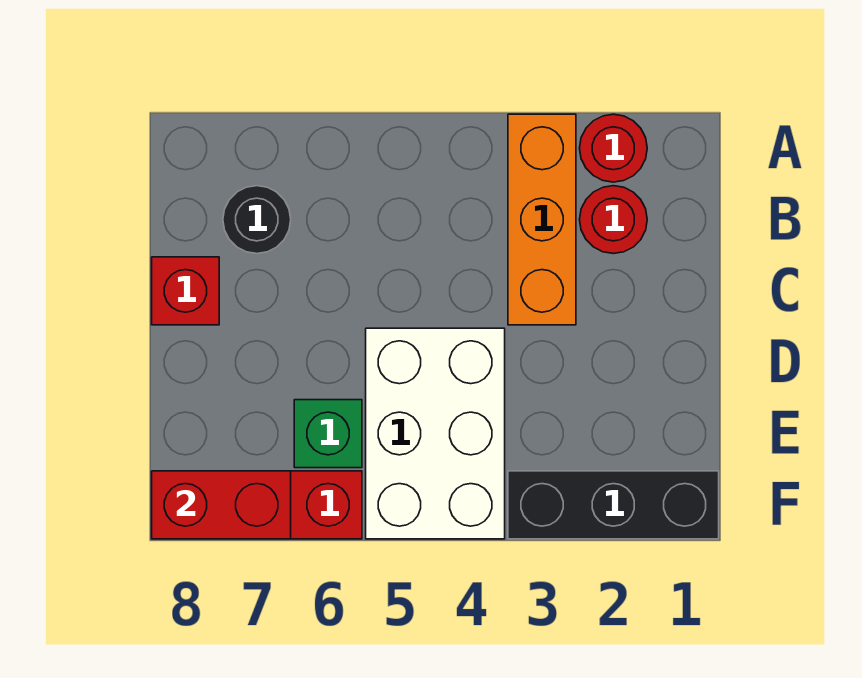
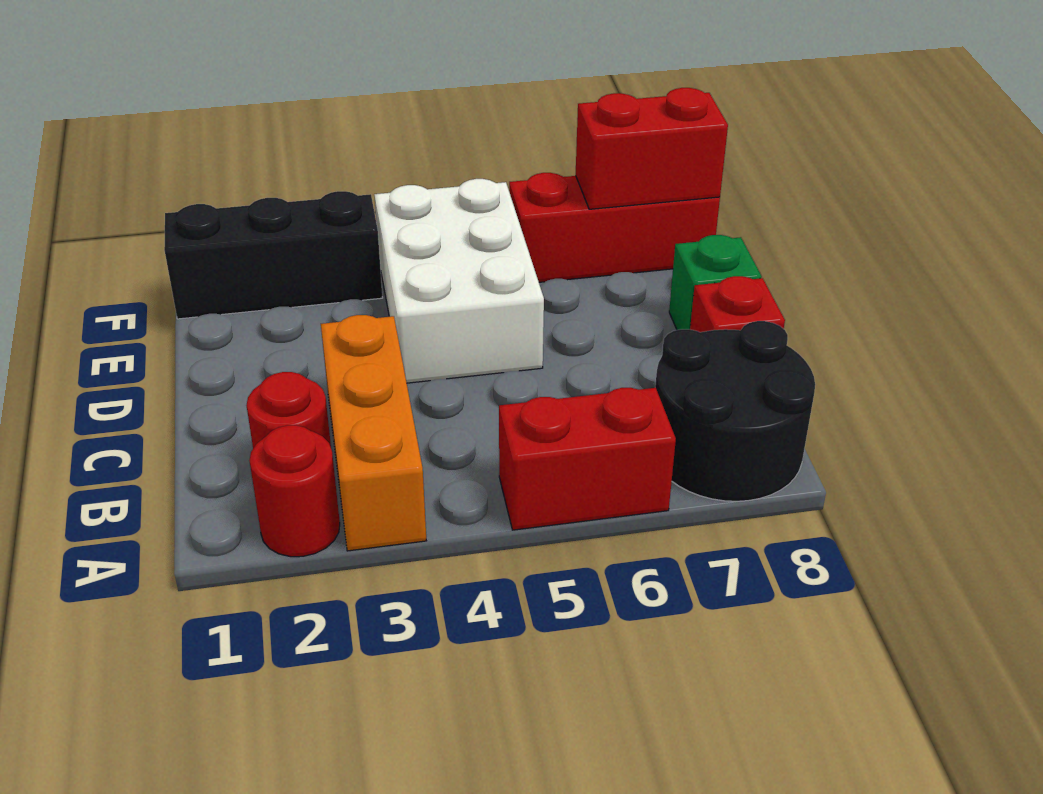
none -> red brick A5:A6 level 1
black round brick B7 level 1 -> black round brick A7:B8 level 1
green brick E6 level 1 -> green brick D8 level 1

